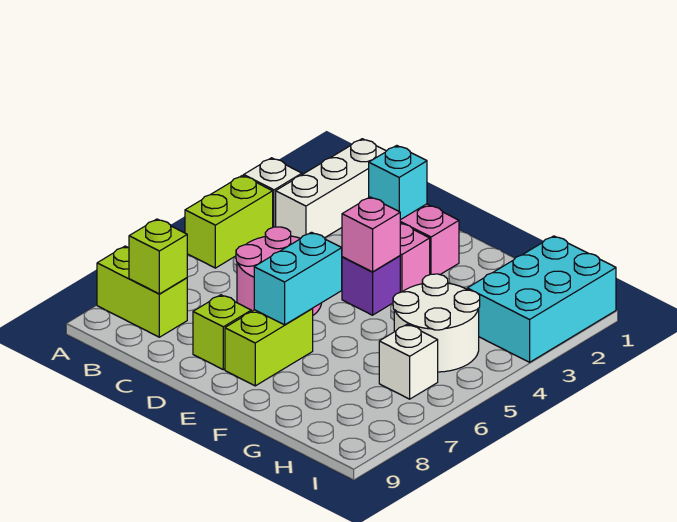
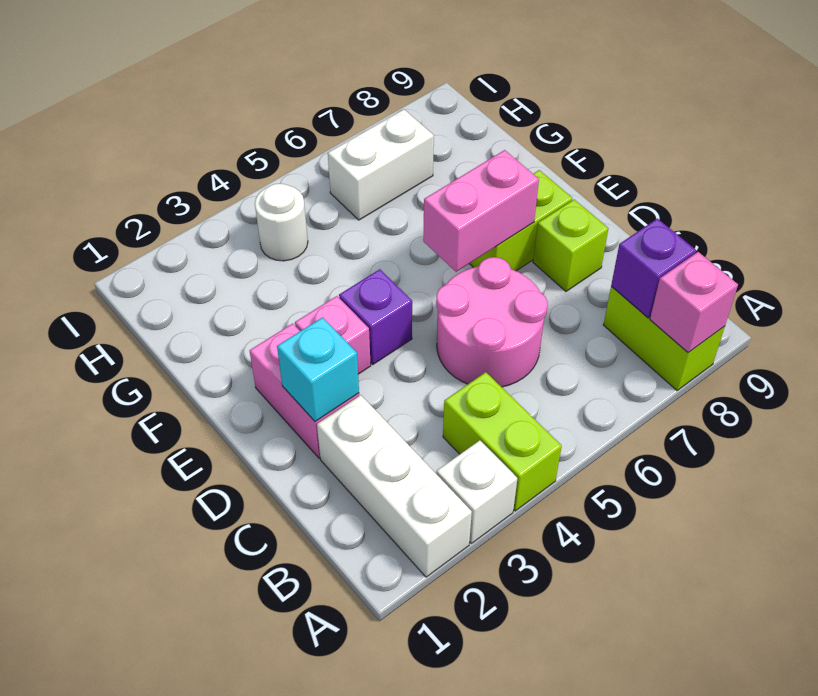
lime brick A4:A5 level 1 -> lime brick A4:B4 level 1
white brick B1:B3 level 1 -> white brick A2:C2 level 1
lime brick B8 level 2 -> purple brick B8 level 2
pink brick E4 level 2 -> pink brick A8 level 2
cyan brick E6:E7 level 2 -> pink brick E6:E7 level 2
white round brick G4:H5 level 1 -> white round brick H4 level 1
cyan brick H1:I3 level 1 -> none
white brick H6 level 1 -> white brick H6:H7 level 1

